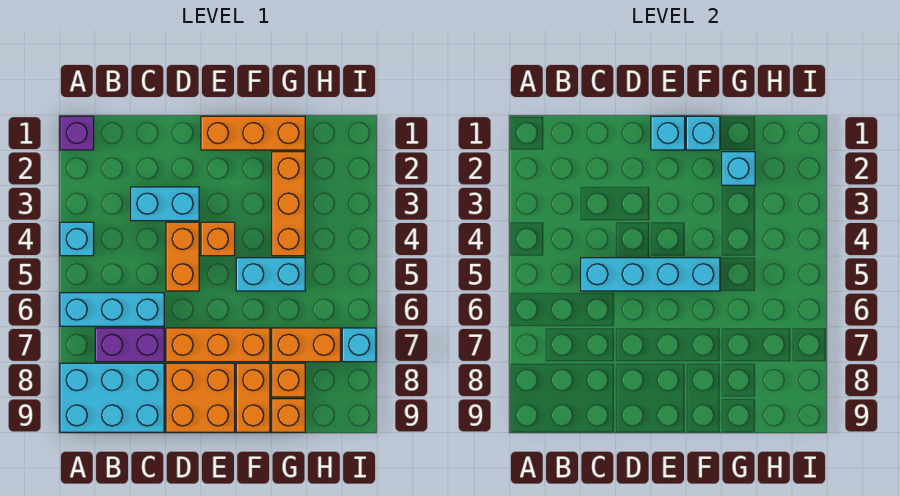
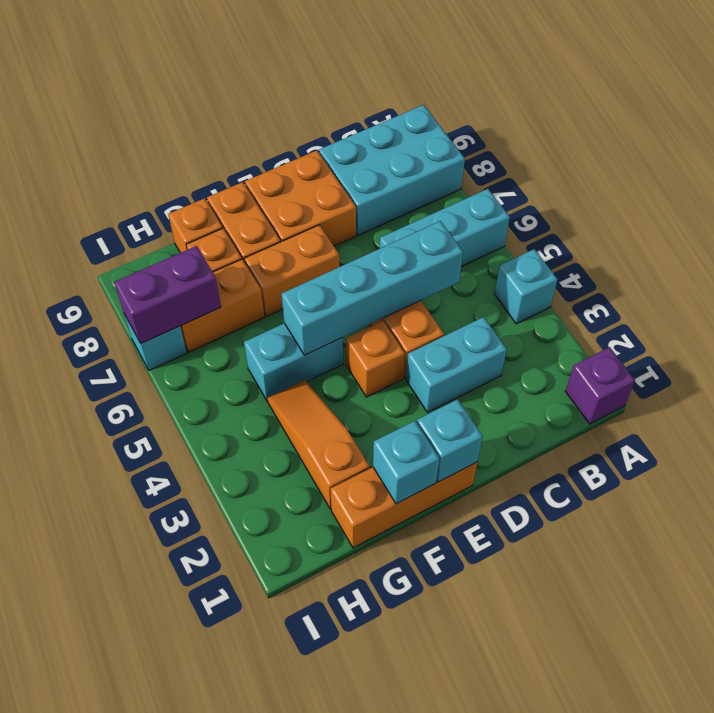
purple brick B7:C7 level 1 -> purple brick H7:I7 level 2
orange brick D7:F7 level 1 -> orange brick E7:F7 level 1
orange brick G2:G4 level 1 -> orange slope G2:G4 level 1 top 2
cyan brick G2 level 2 -> none

